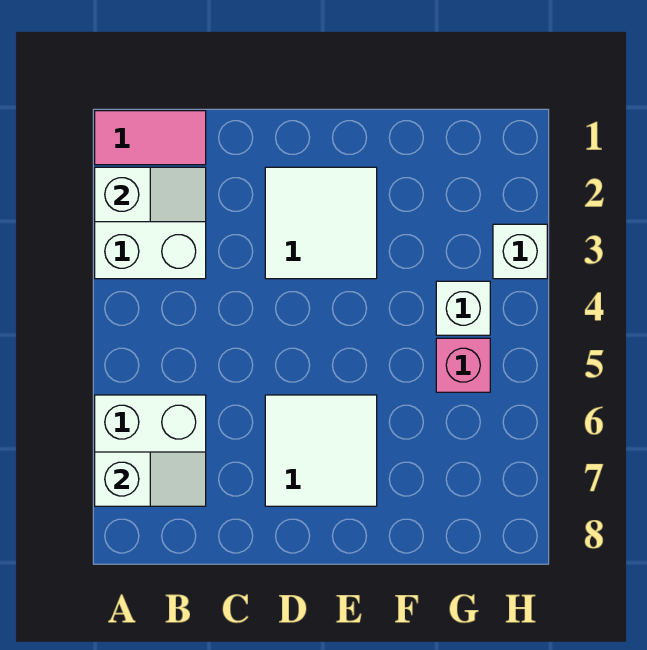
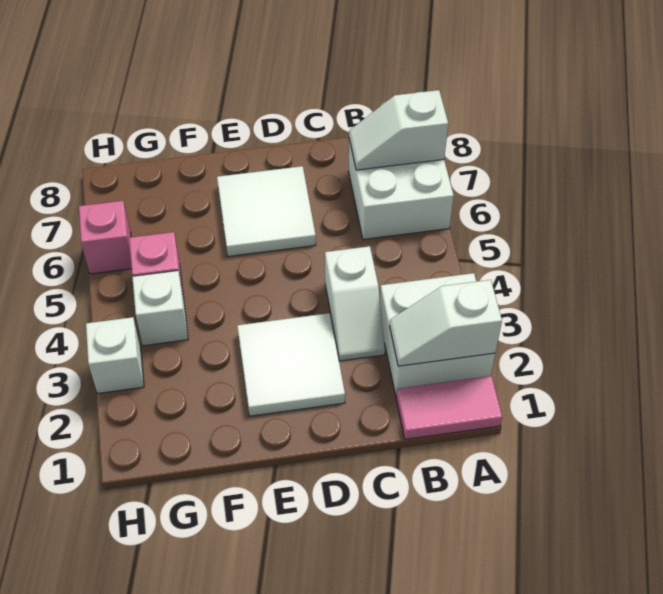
none -> white slope C3:C4 level 1 top 4
none -> pink brick H6 level 1

